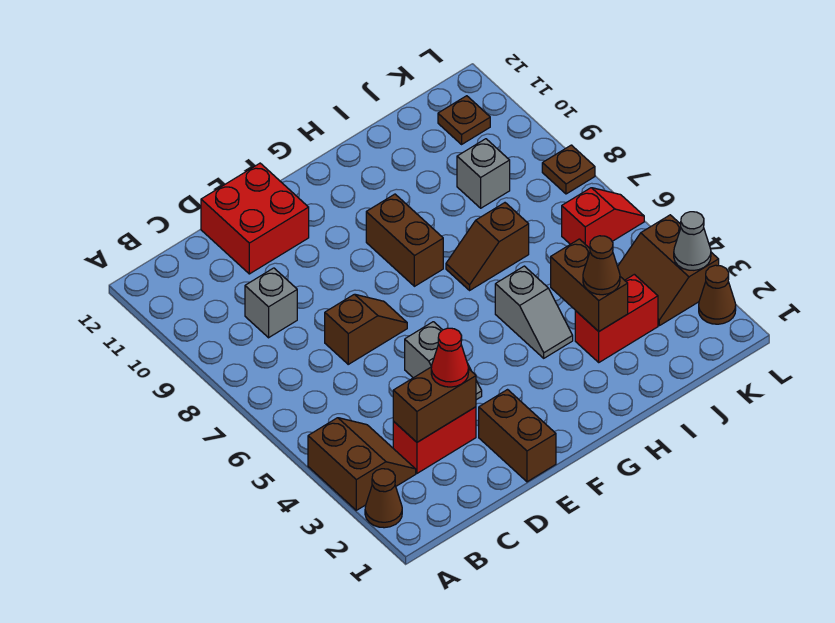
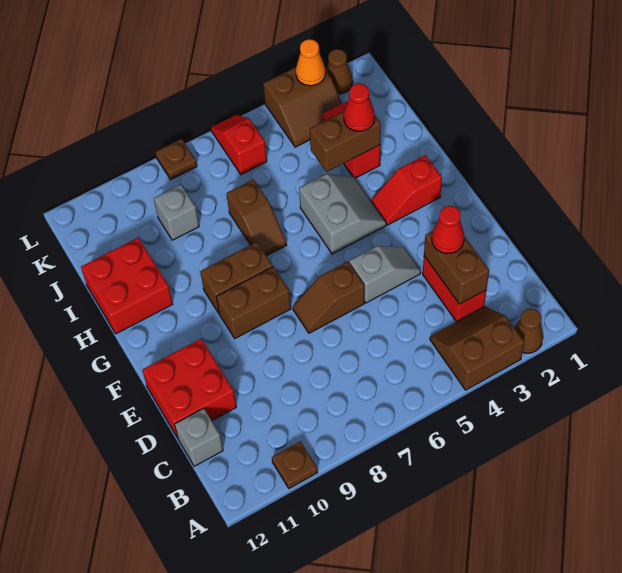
grey brick C9 level 1 -> grey brick C12 level 1
brown slope D7:E7 level 1 top D -> brown slope E6:E7 level 1 top 6
brown brick E1:E2 level 1 -> brown brick F8:F9 level 1
none -> red slope G2:G3 level 1 top 2
grey slope H4:H5 level 1 top 5 -> grey slope G4:H5 level 1 top 5
none -> red brick H11:I12 level 1
brown cone I3 level 3 -> red cone I3 level 3
brown plate K11 level 1 -> brown plate A10 level 1
grey cone L3 level 2 -> orange cone L3 level 2

